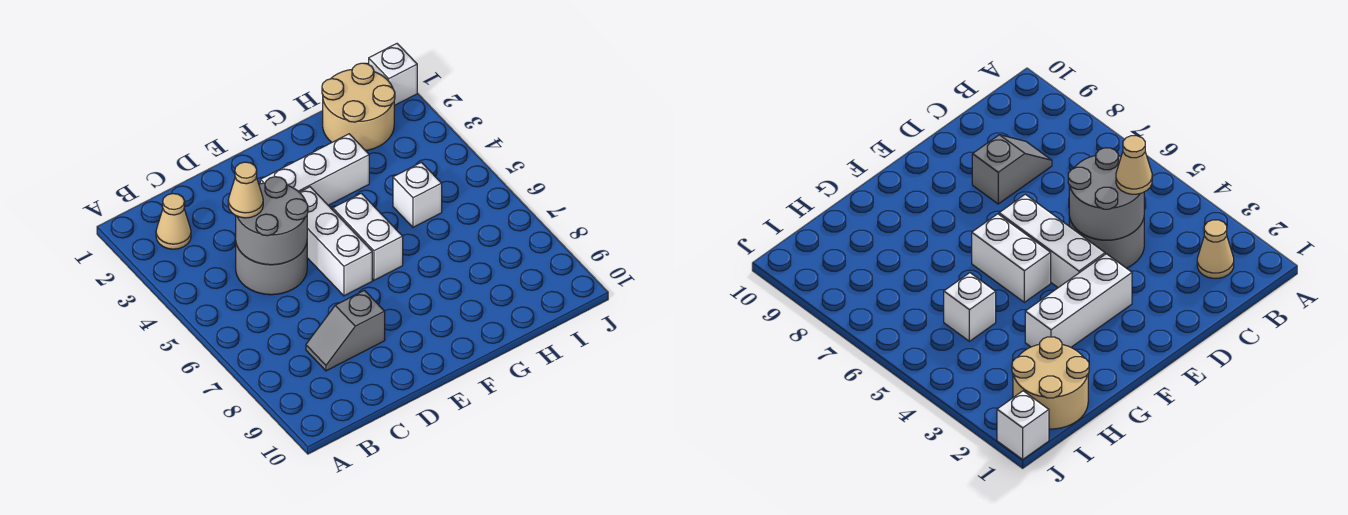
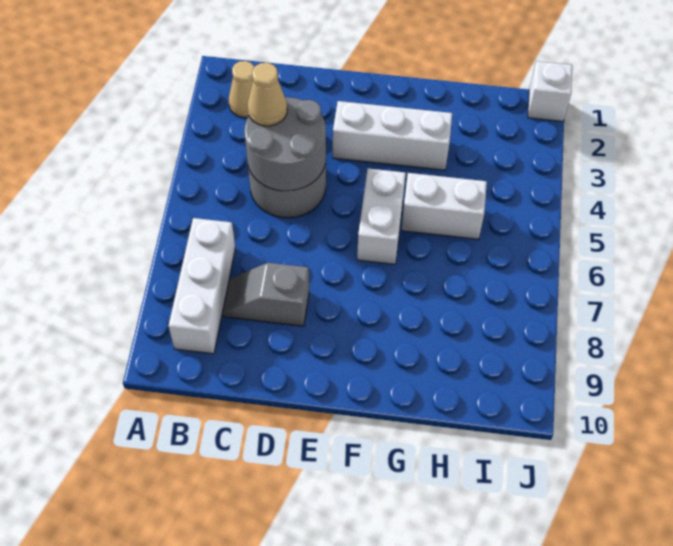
white brick E4:E6 level 1 -> white brick B7:B9 level 1
tan round brick H1:I2 level 1 -> none
white brick H5 level 1 -> white brick G5:H5 level 1

